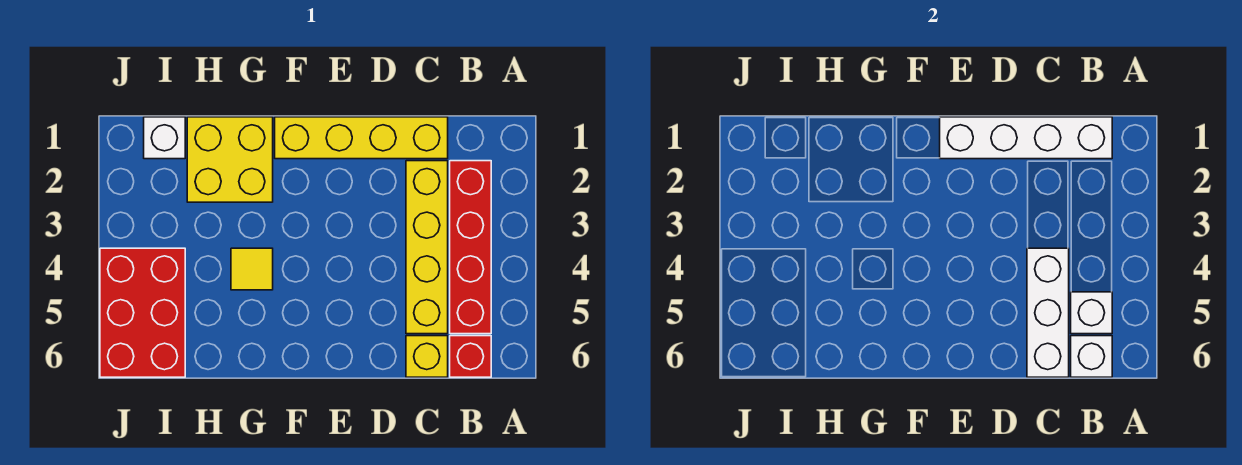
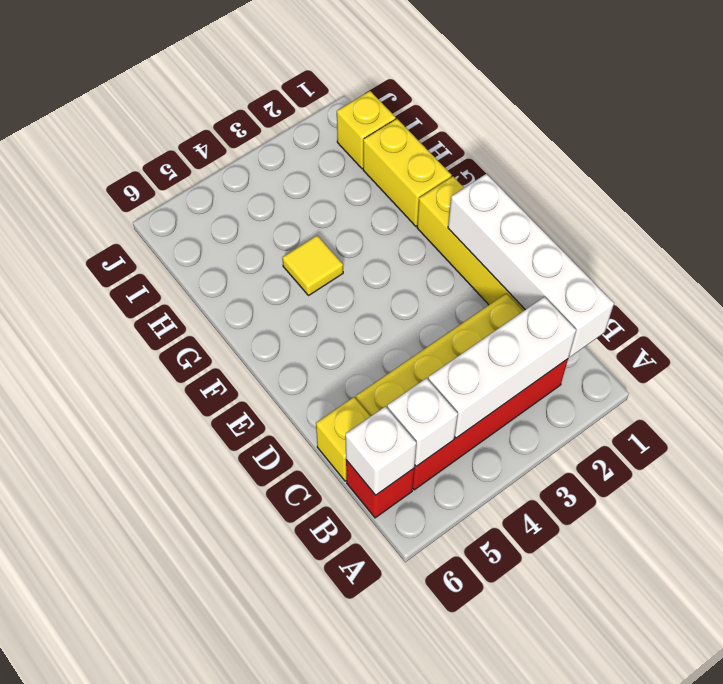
white brick C4:C6 level 2 -> white brick B2:B4 level 2
yellow brick G1:H2 level 1 -> yellow brick G1:H1 level 1
white brick I1 level 1 -> yellow brick I1 level 1
red brick I4:J6 level 1 -> none

